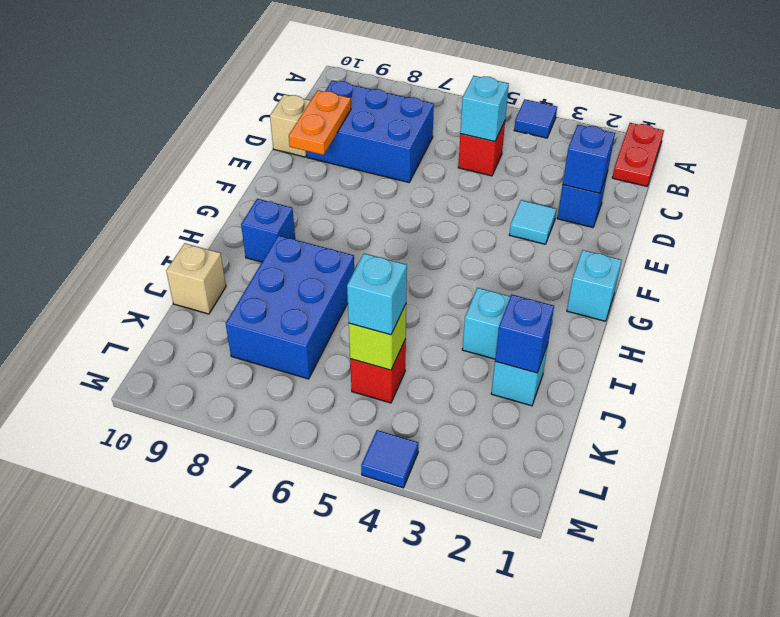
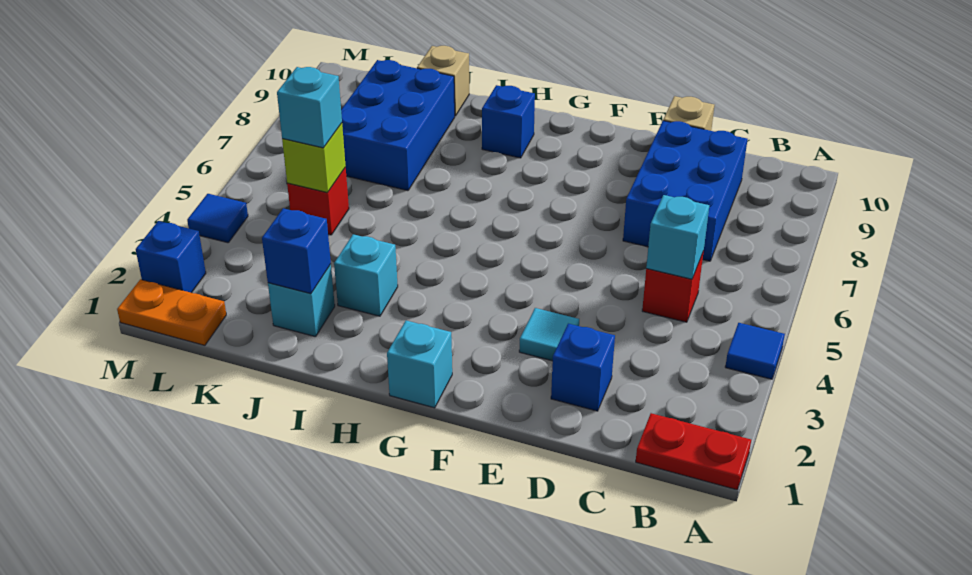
blue brick D2 level 2 -> blue brick M2 level 1
orange plate D9:E9 level 2 -> orange plate L1:M1 level 1
blue brick I7:K8 level 1 -> blue brick J7:K9 level 1

